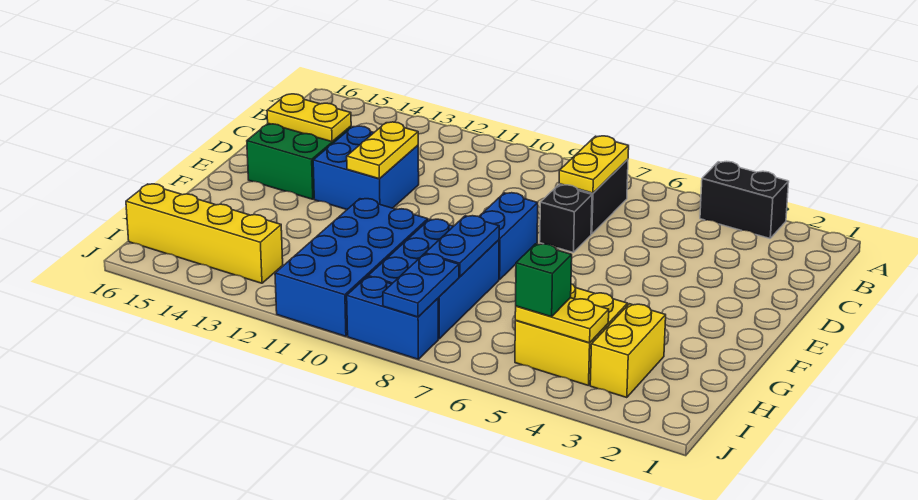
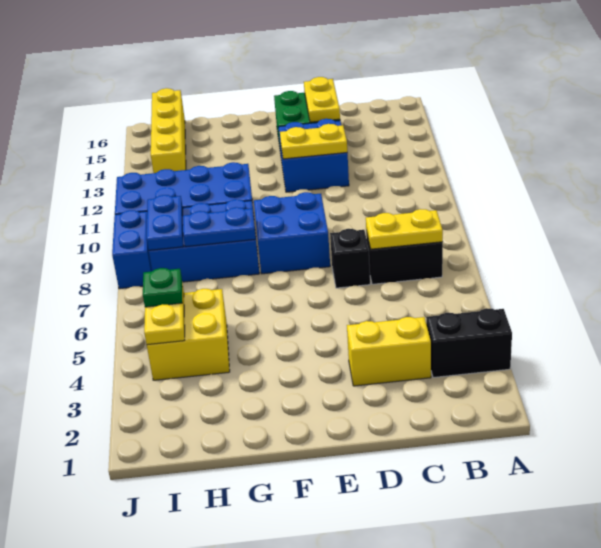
black brick A3:A4 level 1 -> black brick A3:B3 level 1
blue brick E8:F8 level 1 -> blue brick E8:F9 level 1
yellow brick H3:I3 level 1 -> yellow brick C3:D3 level 1
green brick I5 level 3 -> green plate I5 level 3
blue plate I8:J8 level 2 -> blue plate I8:I9 level 2

